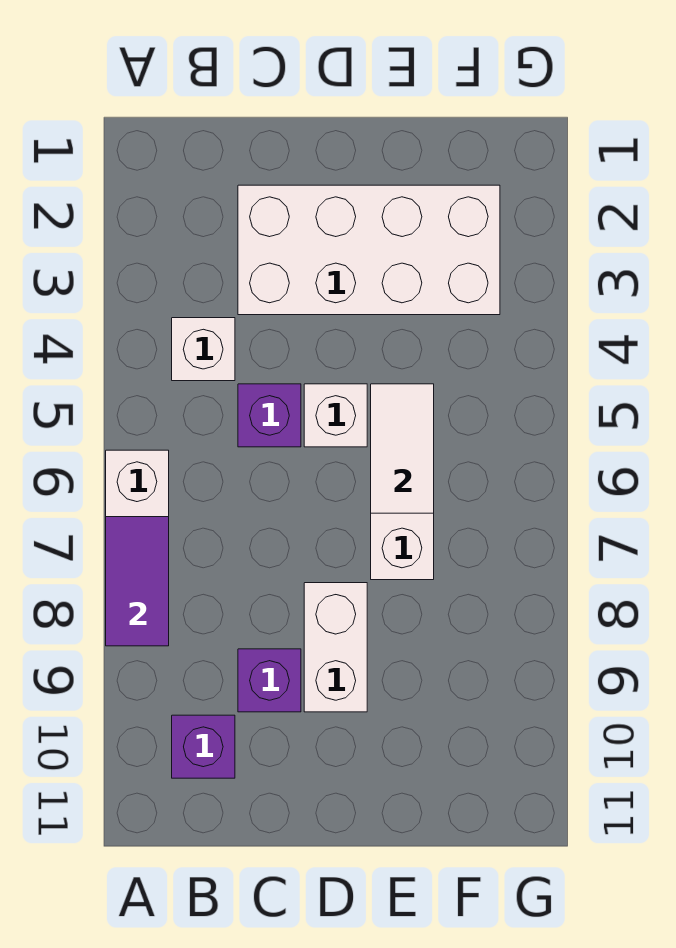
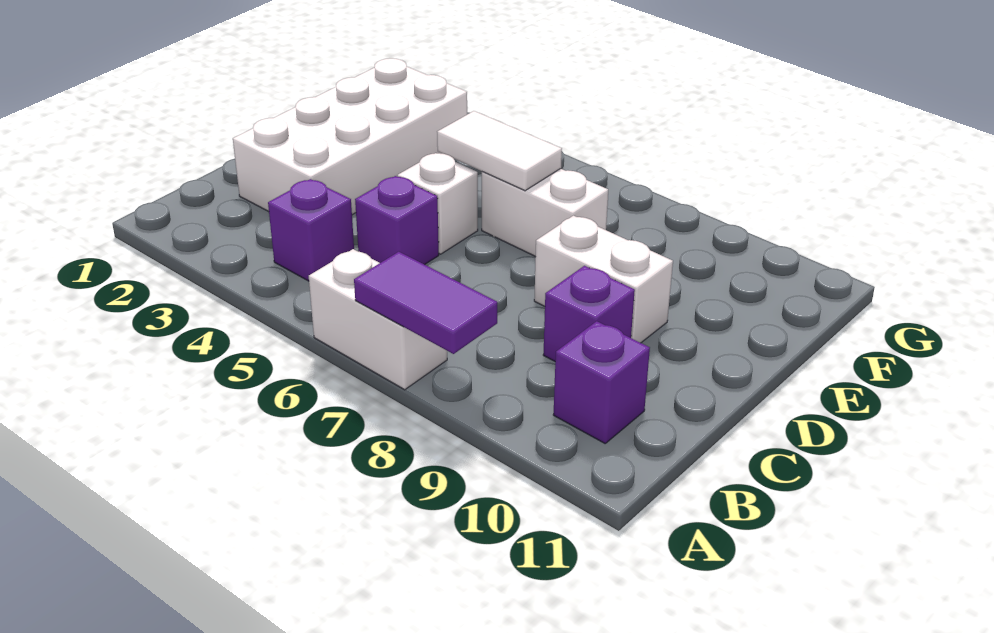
white brick B4 level 1 -> purple brick B4 level 1

